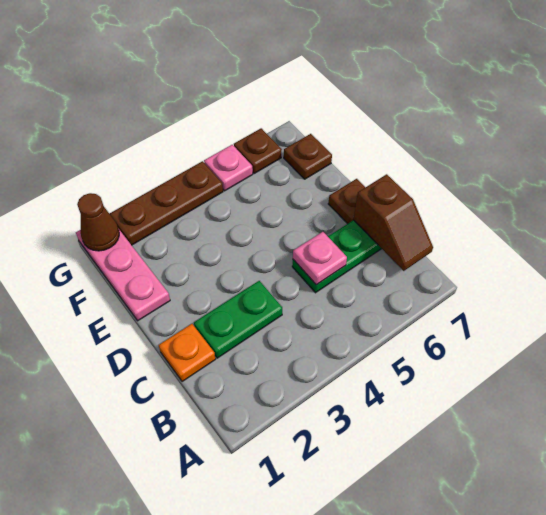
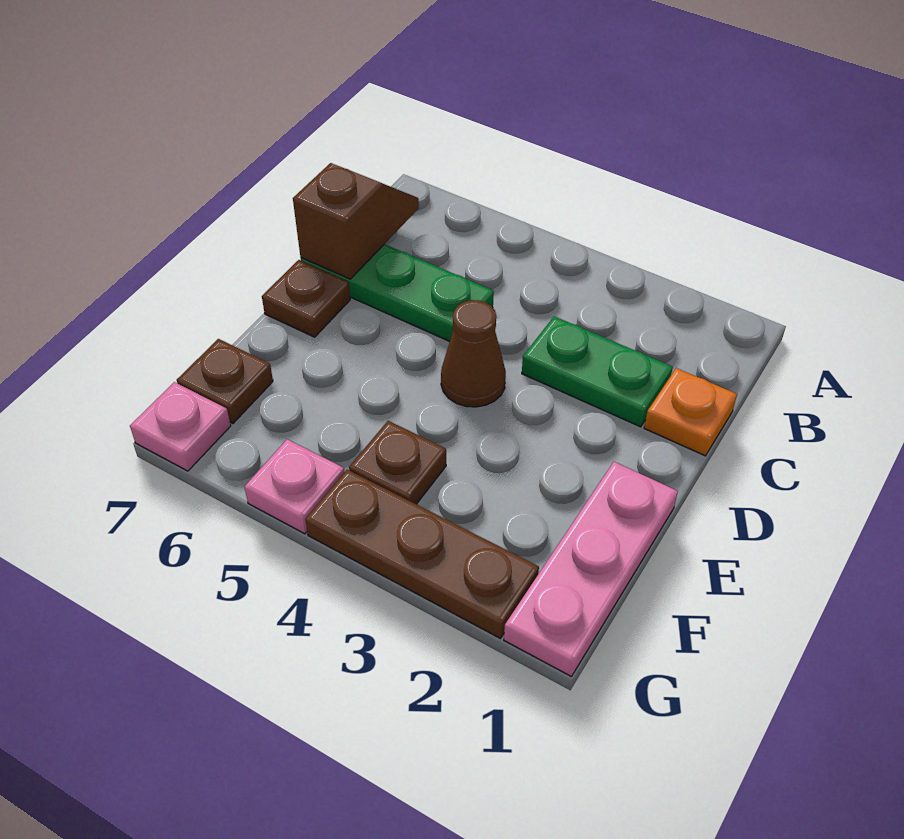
pink plate C5 level 2 -> pink plate G7 level 1
brown cone G1 level 2 -> brown cone D4 level 1
brown plate G6 level 1 -> brown plate F4 level 1

